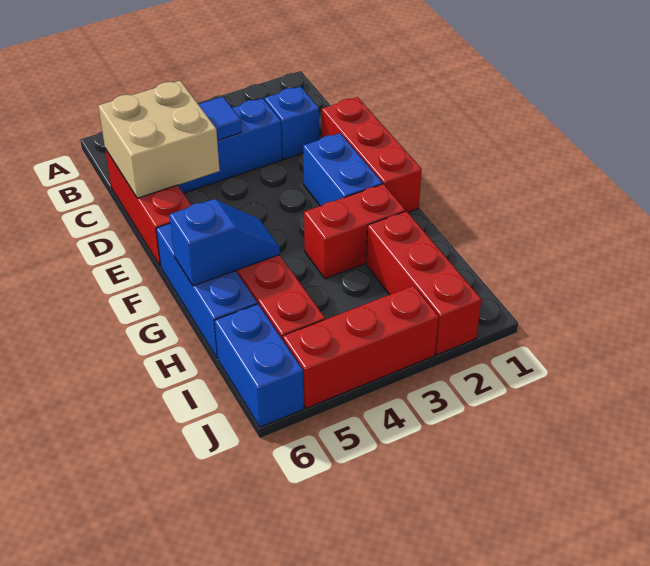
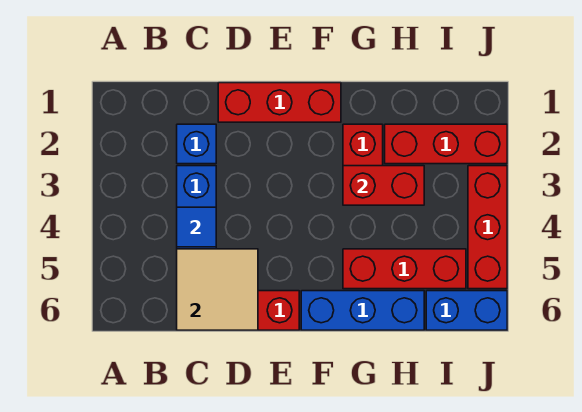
tan brick C5:D6 level 2 -> tan tile C5:D6 level 2
blue brick E2:F2 level 1 -> none
none -> red brick G3:H3 level 2
blue slope G5:G6 level 2 top 6 -> none

